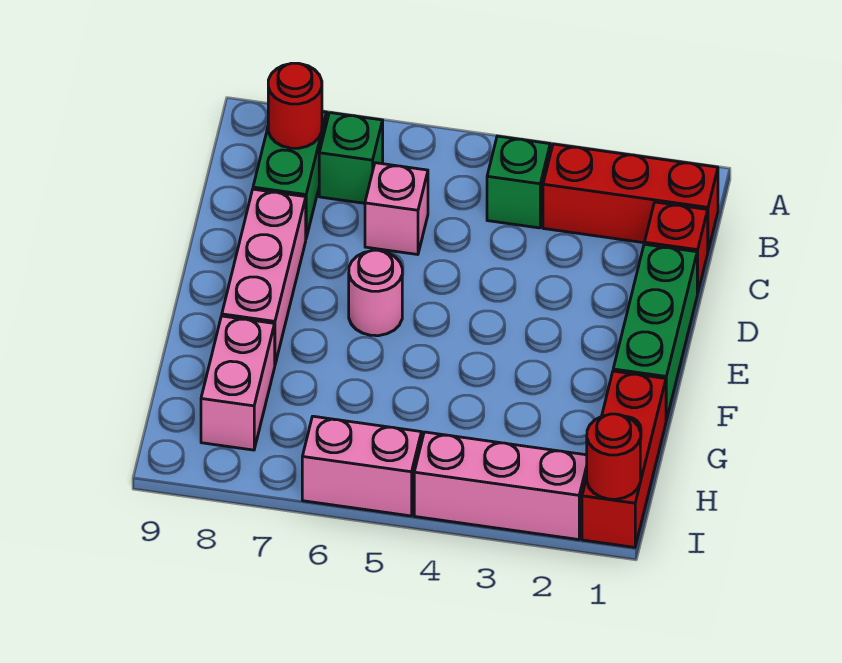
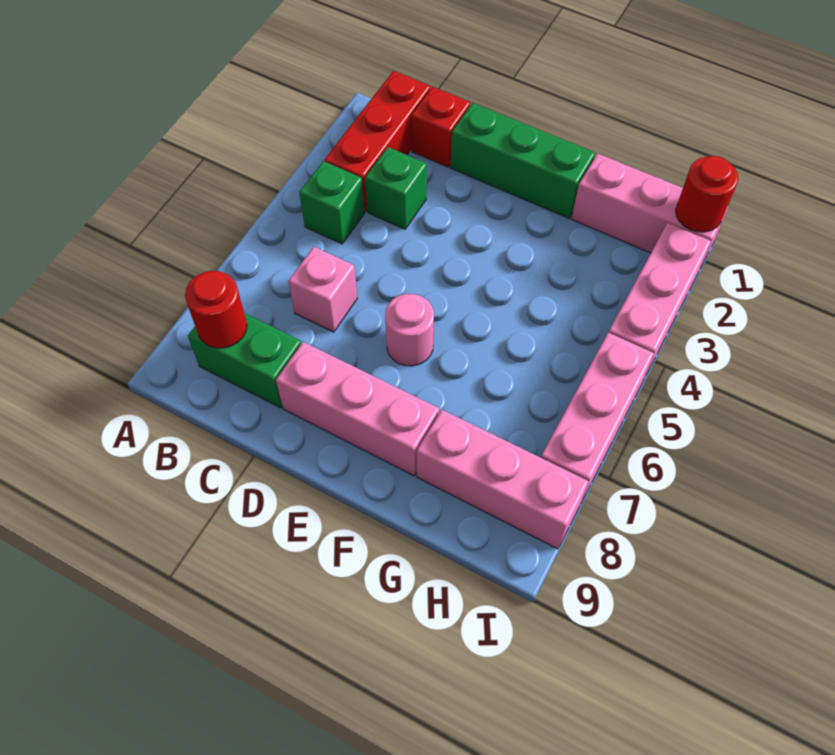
green brick B7 level 1 -> green brick C3 level 1
red brick G1:I1 level 1 -> pink brick G1:I1 level 1
pink brick G8:H8 level 1 -> pink brick G8:I8 level 1
pink brick I5:I6 level 1 -> pink brick I5:I7 level 1

